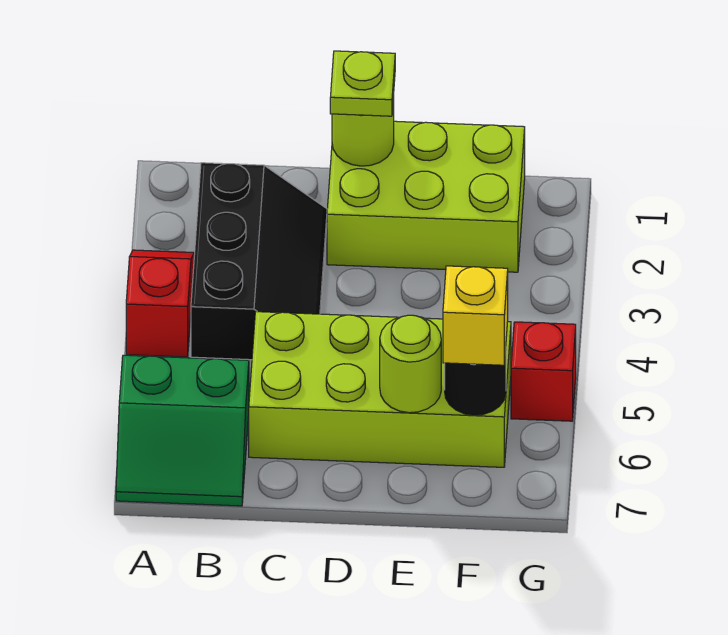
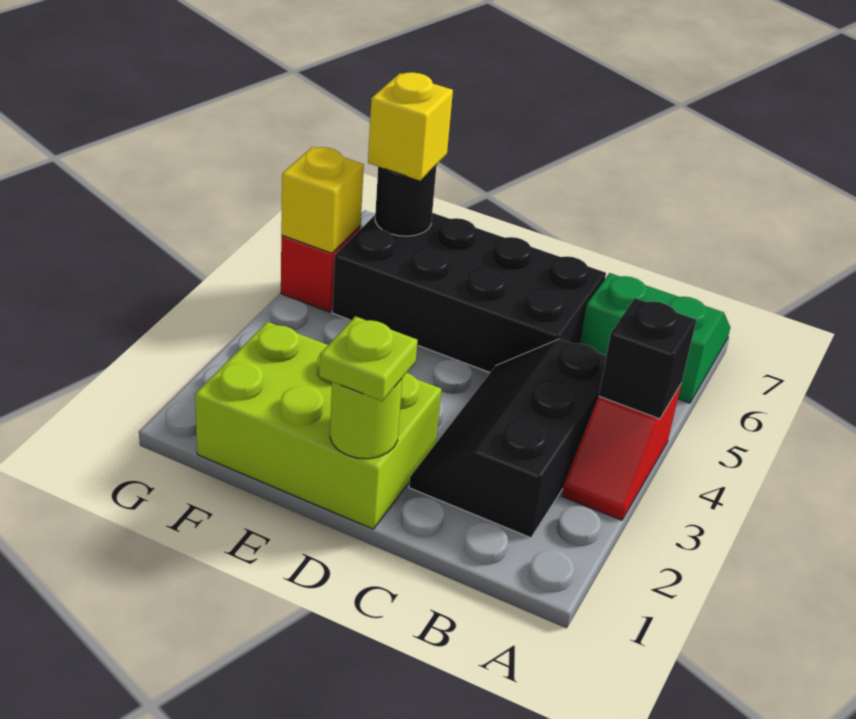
none -> black brick A4 level 2
lime brick C5:F6 level 1 -> black brick C5:F6 level 1
lime round brick E6 level 2 -> none
none -> yellow brick G5 level 2

